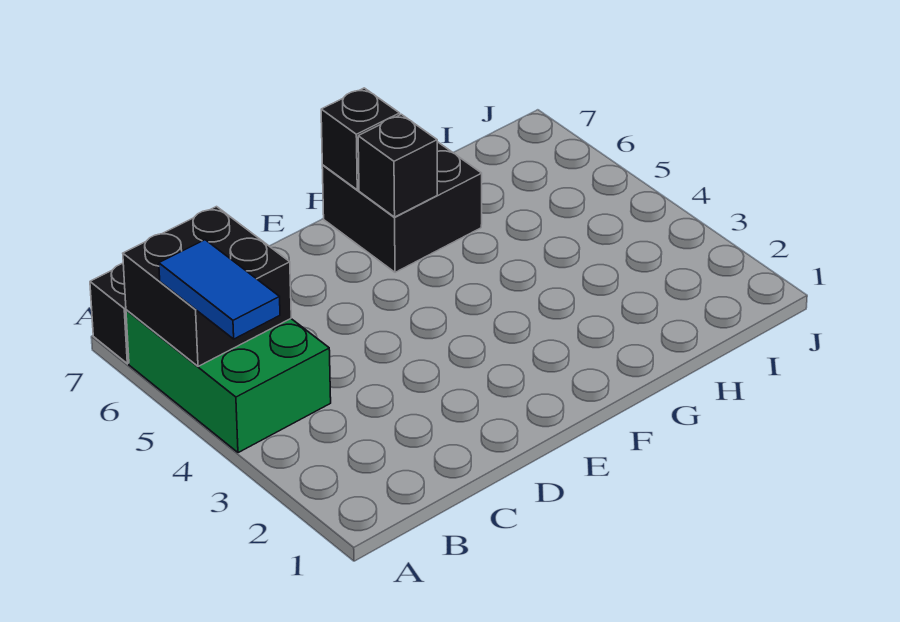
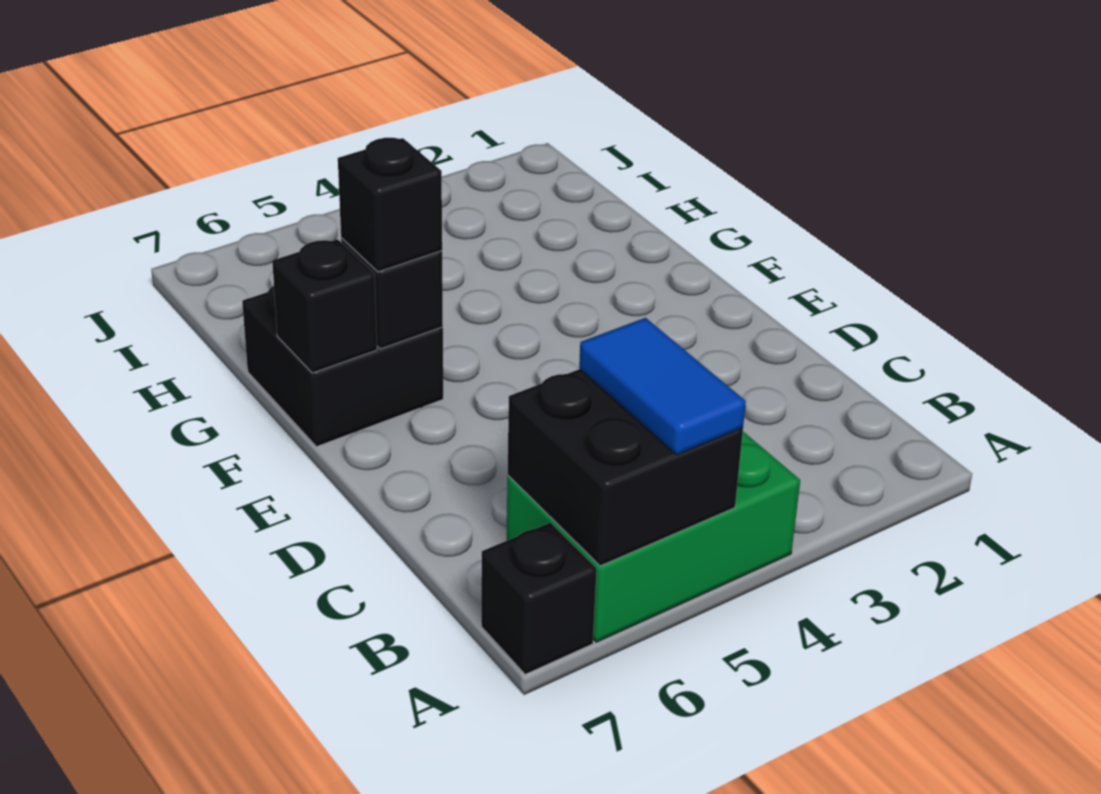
blue tile A4:A5 level 3 -> blue tile A5:B5 level 3
none -> black brick F6 level 3

